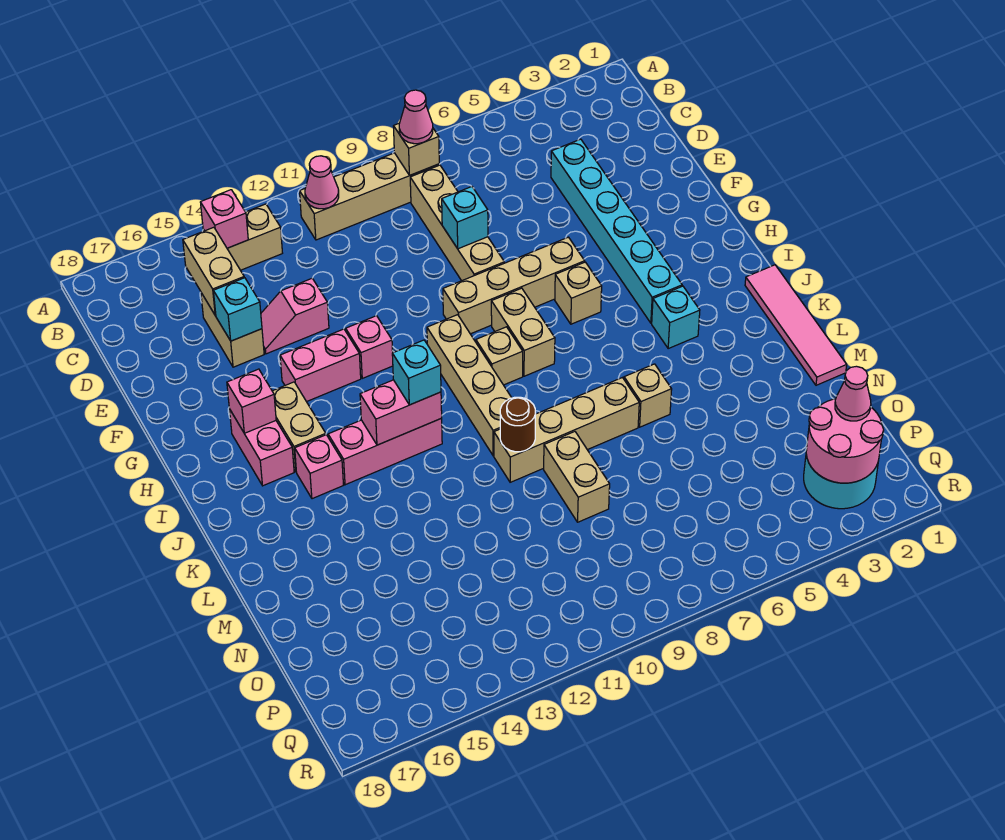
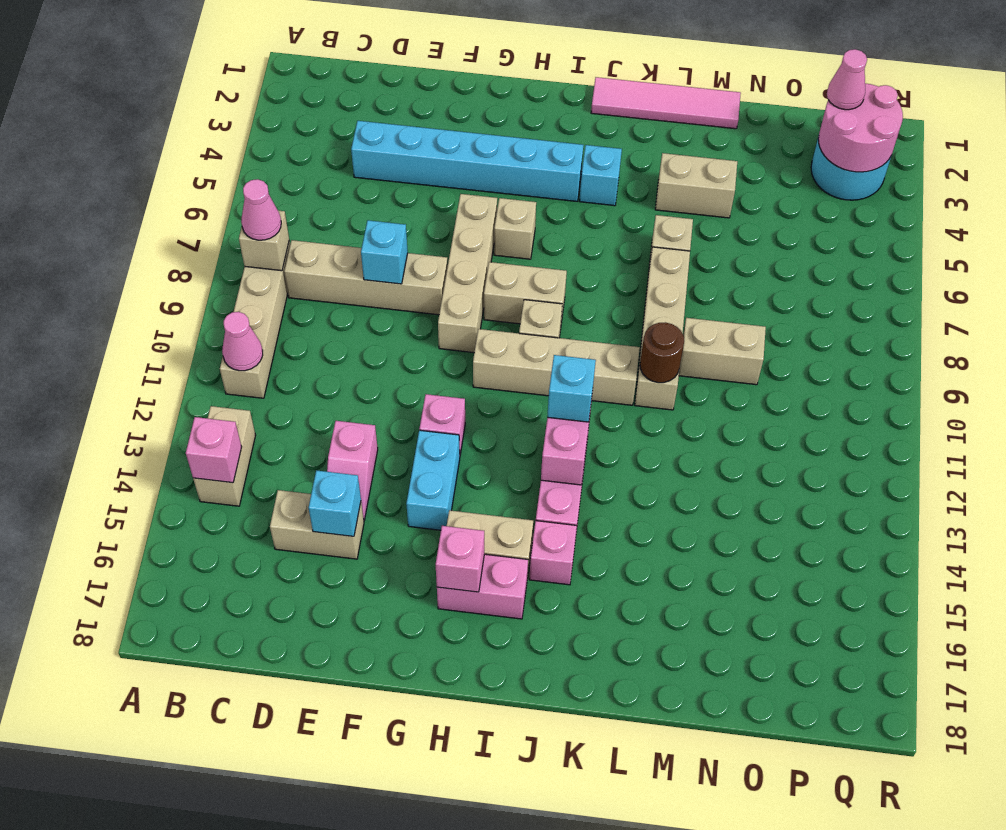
tan brick C15:D15 level 2 -> tan brick L4:M4 level 1
pink brick G13:G14 level 1 -> cyan brick G13:G14 level 1

